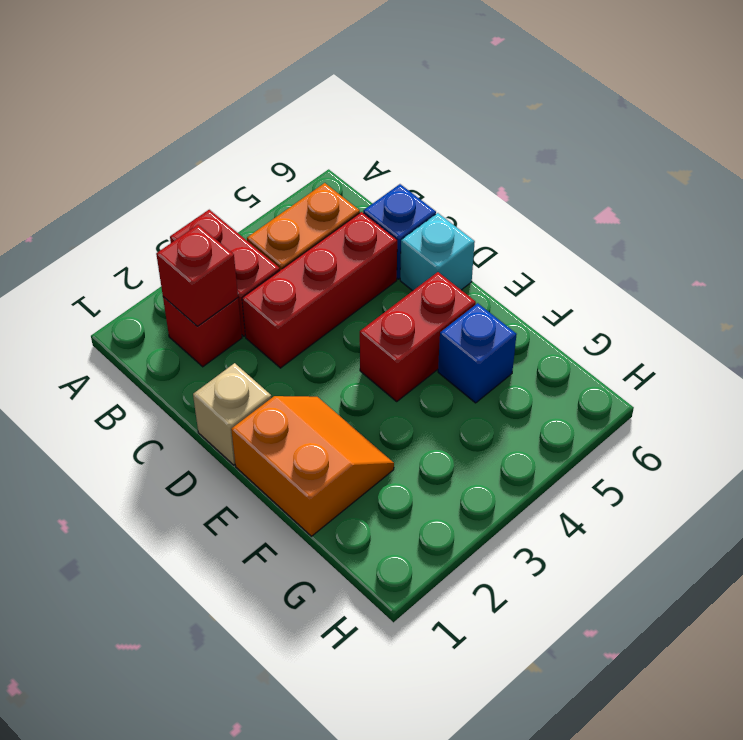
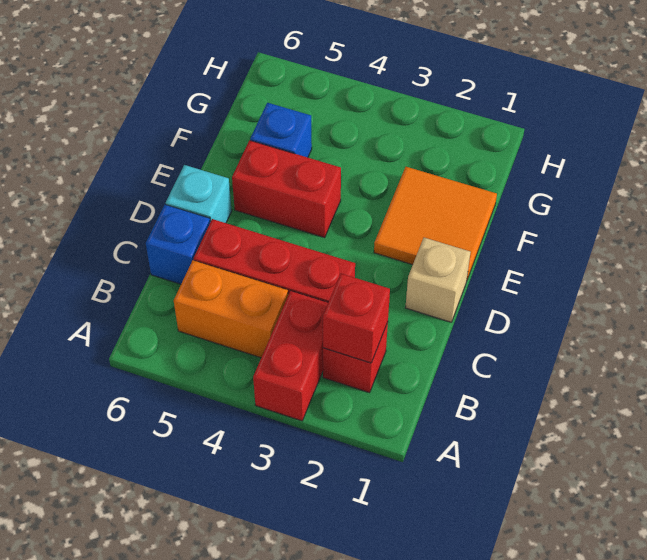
orange slope E1:F2 level 1 top 1 -> orange tile E1:F2 level 1

